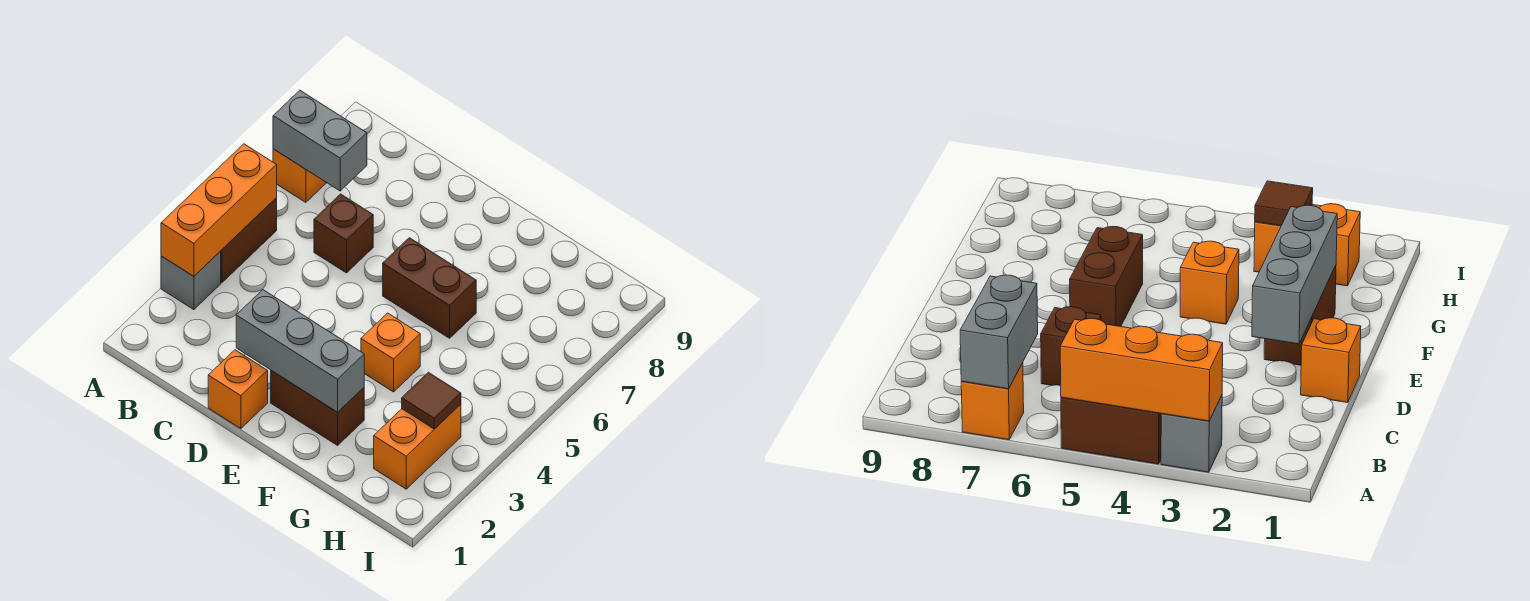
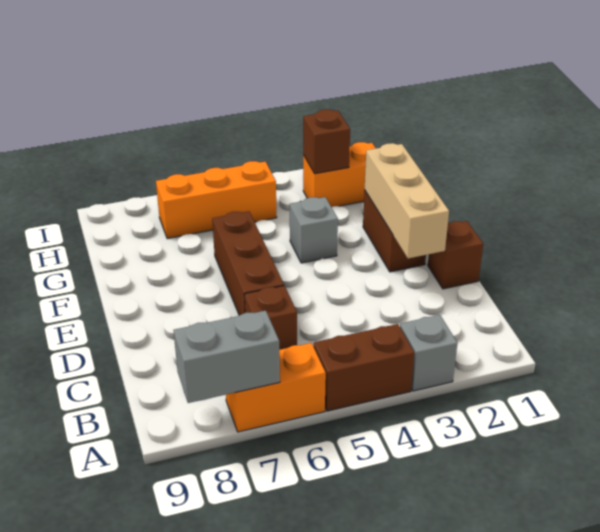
orange brick A3:A5 level 2 -> orange brick H5:H7 level 1
orange brick A7 level 1 -> orange brick A6:A7 level 1
grey brick A7:B7 level 2 -> grey brick A7:A8 level 2
orange brick D1 level 1 -> brown brick D1 level 1
grey brick D2:F2 level 2 -> tan brick D2:F2 level 2
brown brick E6:F6 level 1 -> brown brick D6:F6 level 1
orange brick F4 level 1 -> grey brick F4 level 1
brown tile H3 level 2 -> brown brick H3 level 2

